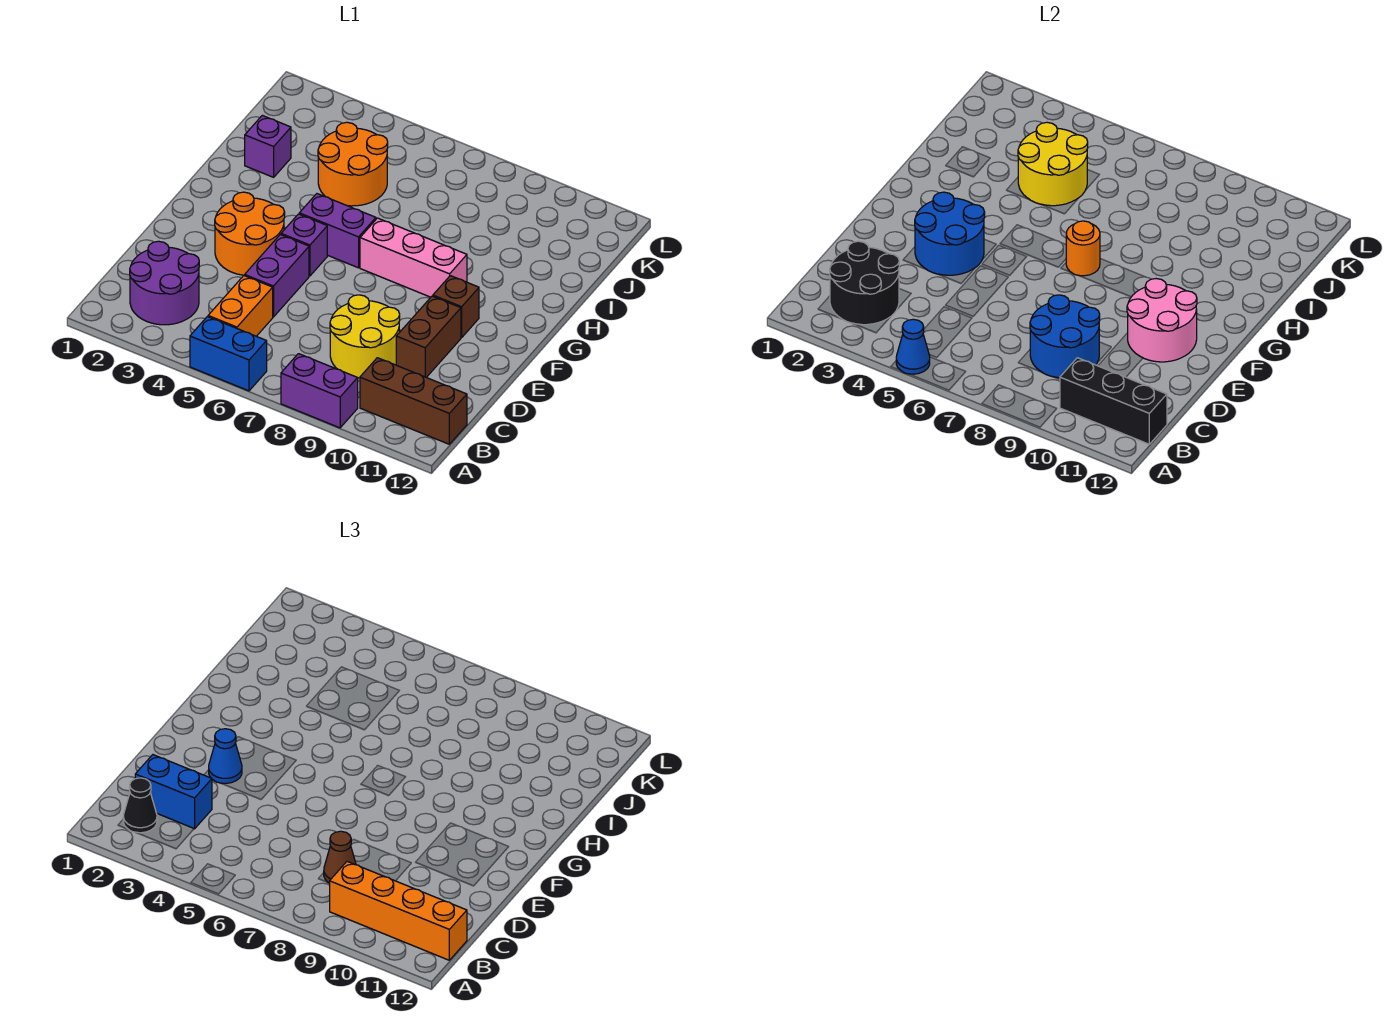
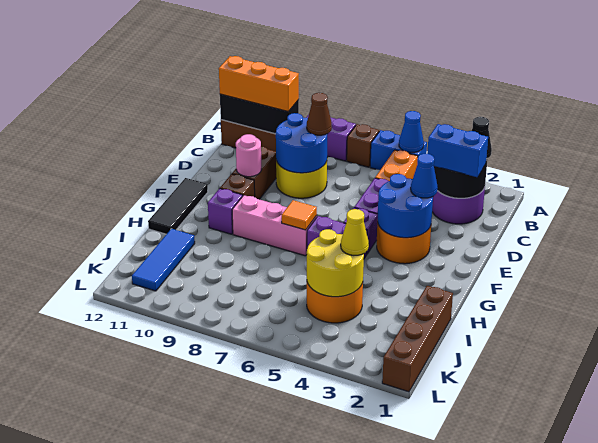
none -> brown brick A7 level 1
orange brick B9:B12 level 3 -> orange brick B10:B12 level 3
pink round brick E10:F11 level 2 -> pink round brick E10 level 2
none -> black tile F12:H12 level 1
orange round brick G7 level 2 -> orange tile G7 level 2
none -> brown brick I1:L1 level 1
purple brick I2 level 1 -> purple brick G10 level 1
none -> yellow cone I4 level 3
none -> blue tile I11:K11 level 1

